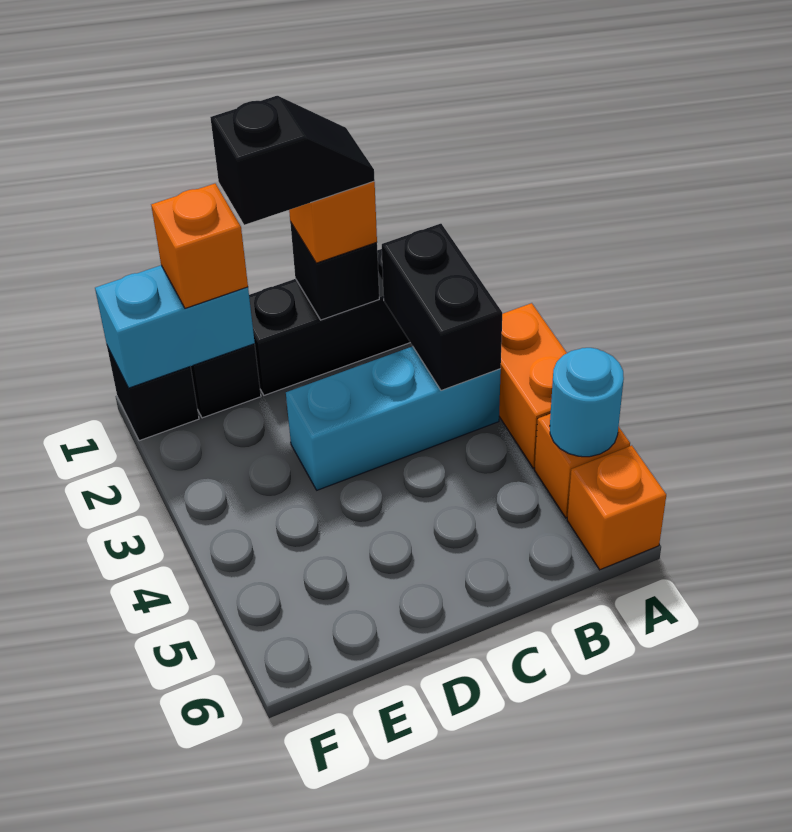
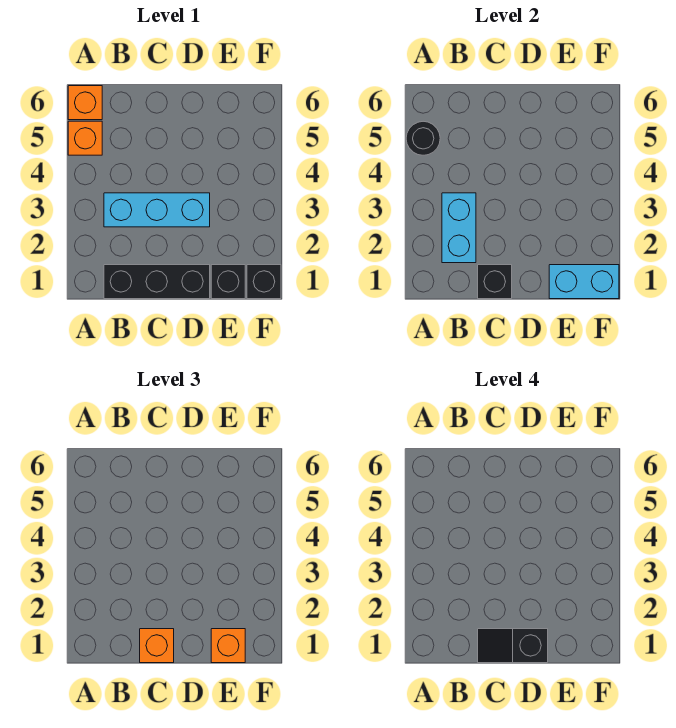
orange brick A3:A4 level 1 -> none
cyan round brick A5 level 2 -> black round brick A5 level 2
black brick B2:B3 level 2 -> cyan brick B2:B3 level 2

